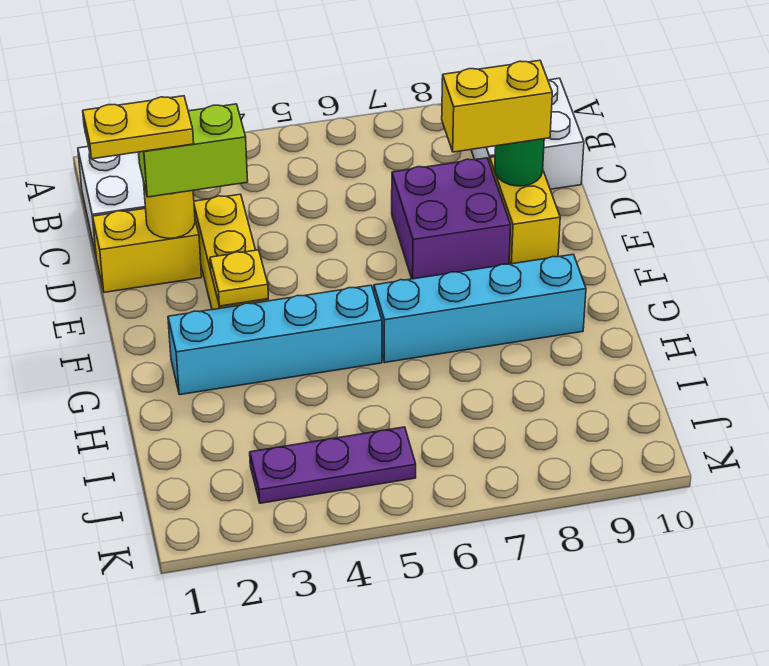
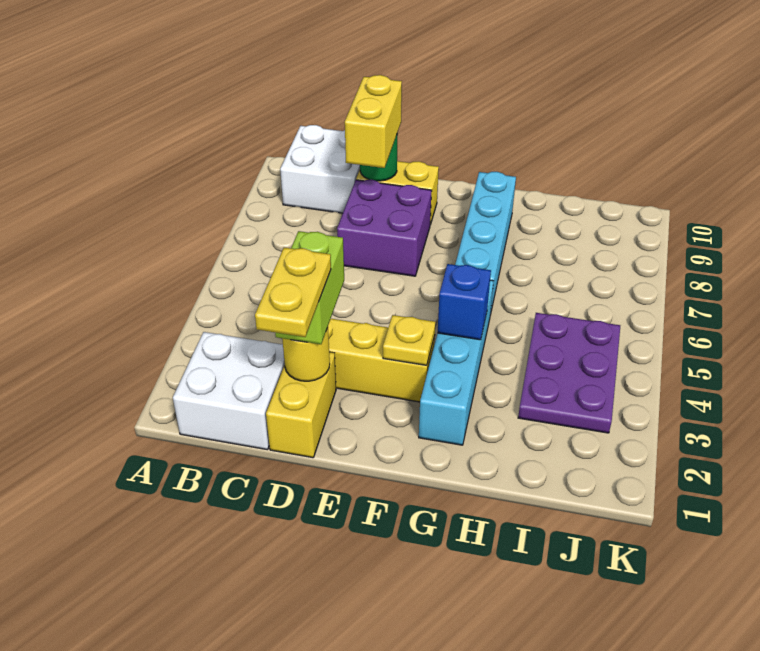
none -> blue brick G4 level 2
purple plate J3:J5 level 1 -> purple plate I3:J5 level 1

